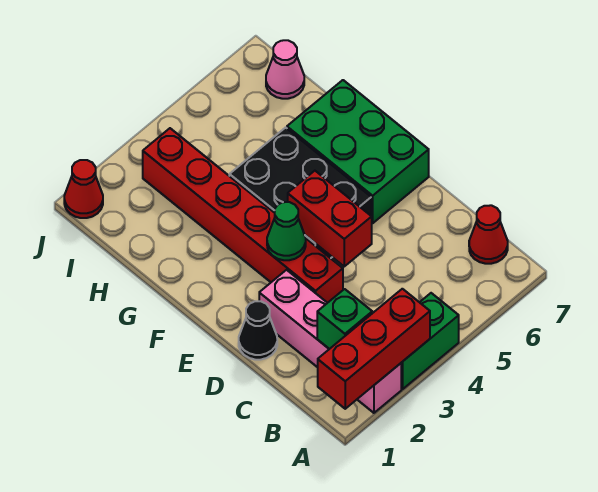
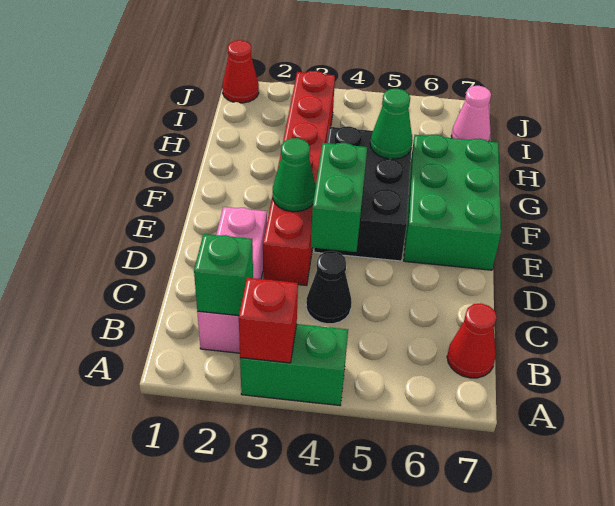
red brick A1:A3 level 2 -> red brick A3 level 2
pink brick A2:D2 level 1 -> pink brick B2:D2 level 1
black cone D1 level 1 -> black cone C4 level 1
red brick D4:E4 level 2 -> green brick D4:E4 level 2
none -> green cone G5 level 2

